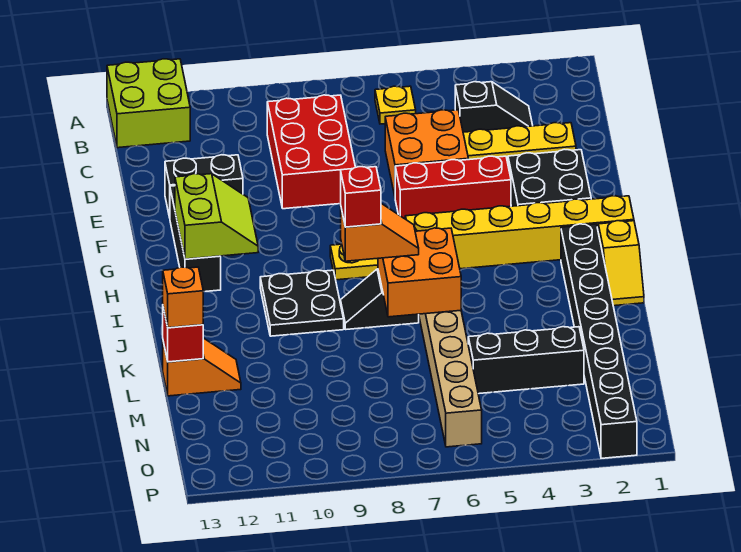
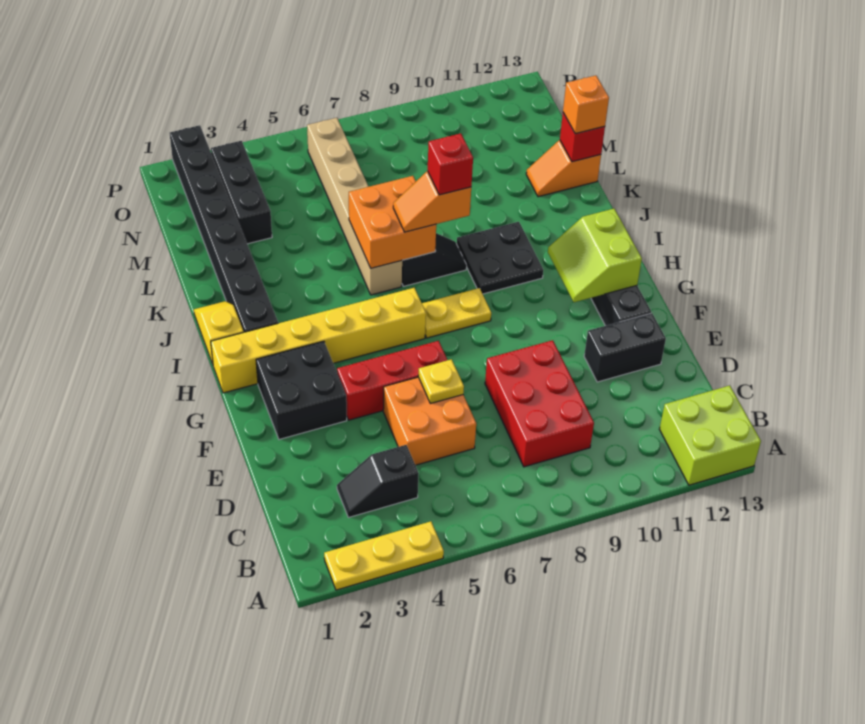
yellow plate B6 level 1 -> yellow plate E6 level 2
yellow plate D2:D4 level 1 -> yellow plate A2:A4 level 1
black brick M3:M5 level 1 -> black brick M3:O3 level 1

